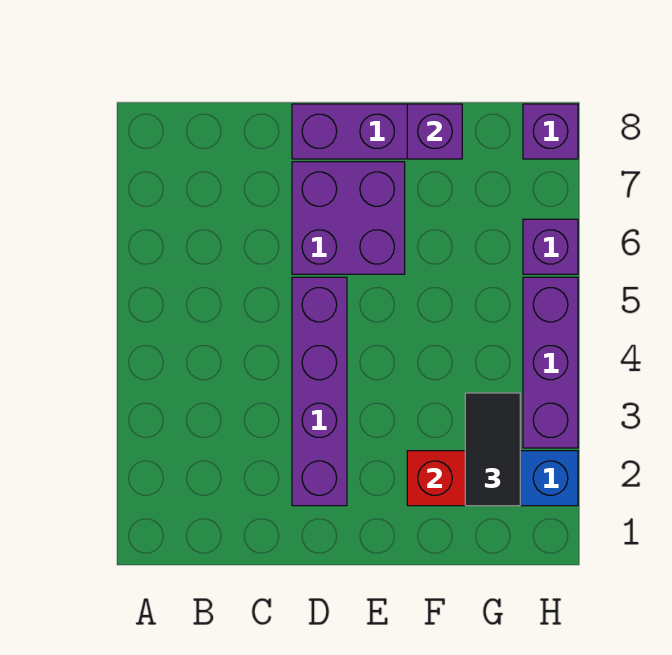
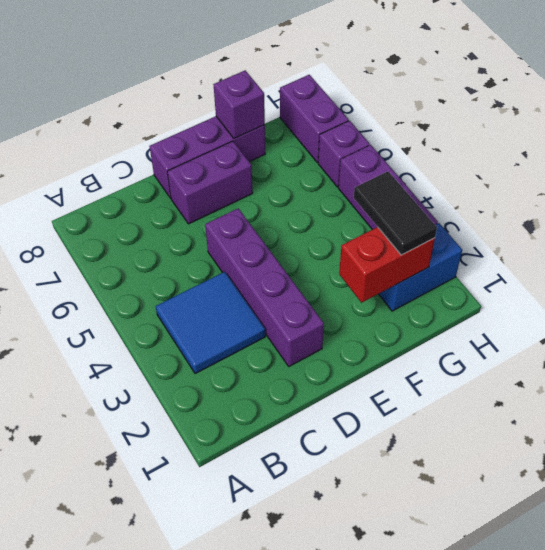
none -> blue tile B3:C4 level 1
purple brick D6:E7 level 1 -> purple brick D7:E7 level 1
purple brick H8 level 1 -> purple brick H7:H8 level 1

